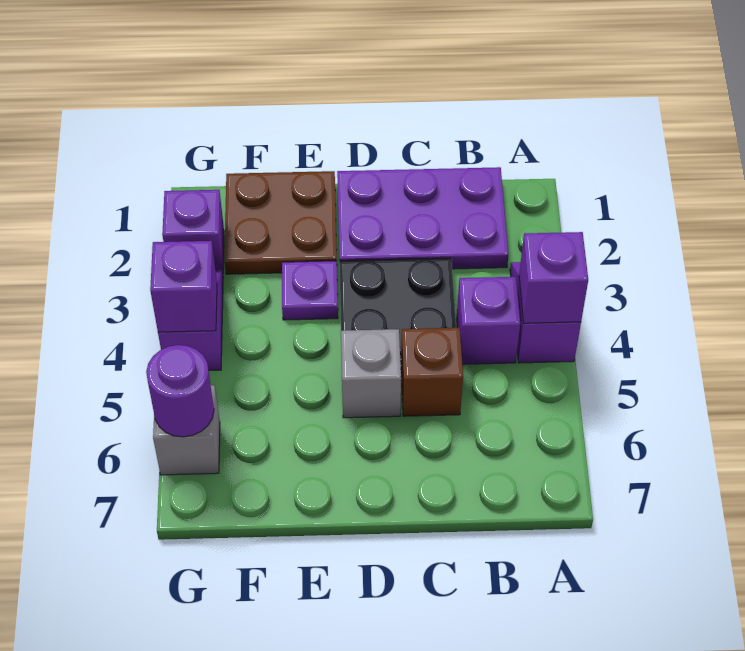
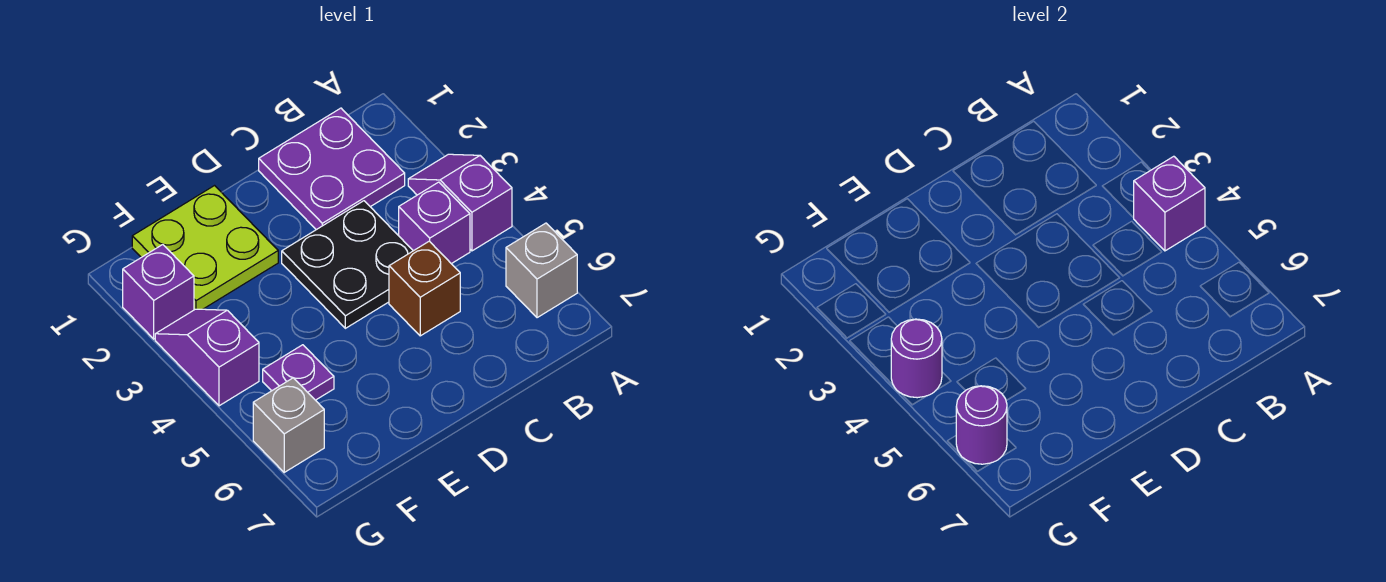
purple plate B1:D2 level 1 -> purple plate B1:C2 level 1
grey brick D5 level 1 -> grey brick A6 level 1
brown plate E1:F2 level 1 -> lime plate E1:F2 level 1
purple plate E3 level 1 -> purple plate F5 level 1
purple brick G4 level 2 -> purple round brick G4 level 2

